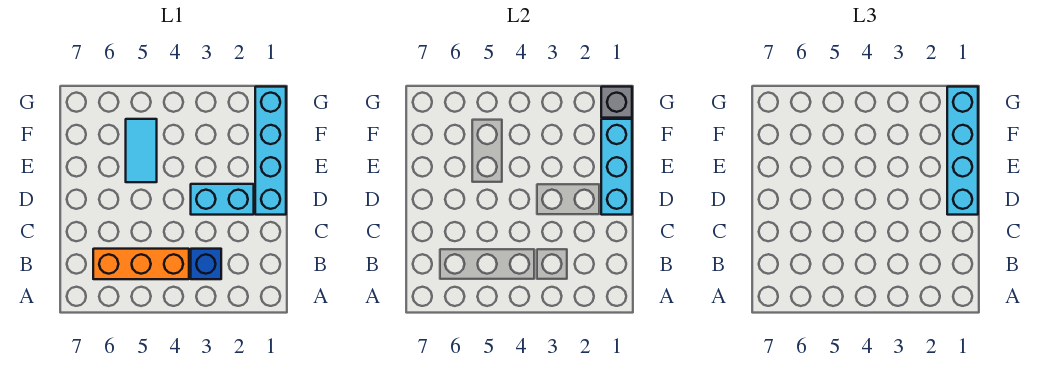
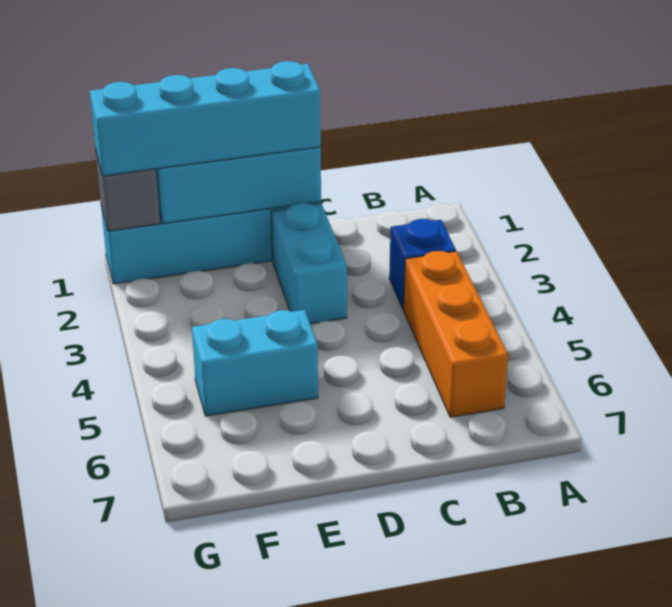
cyan tile E5:F5 level 1 -> cyan brick E5:F5 level 1

